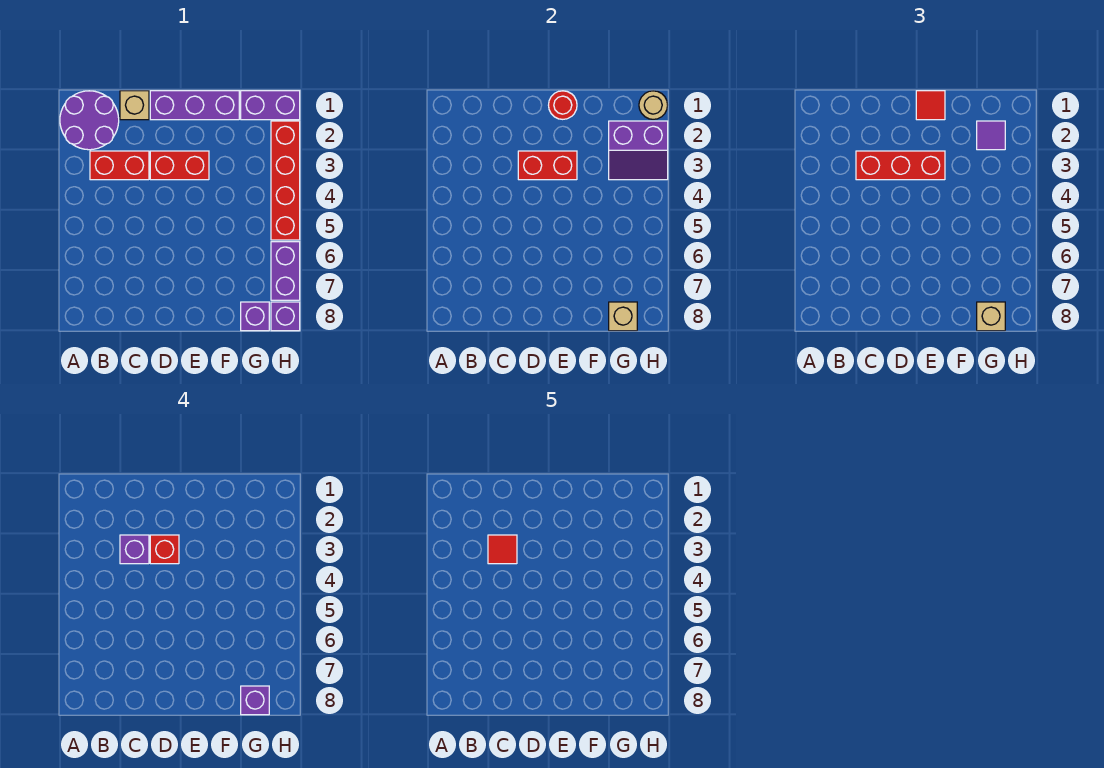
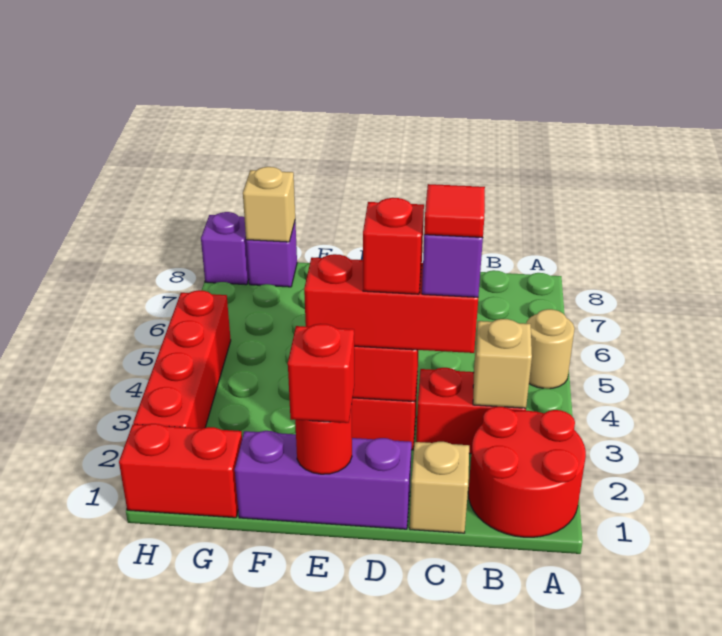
purple round brick A1:B2 level 1 -> red round brick A1:B2 level 1
red tile E1 level 3 -> red brick E1 level 3
purple brick G1:H1 level 1 -> red brick G1:H1 level 1
purple slope G2:H3 level 2 top 2 -> none
purple tile G2 level 3 -> none
tan brick G8 level 3 -> tan brick B3 level 2
purple brick G8 level 4 -> none
tan round brick H1 level 2 -> tan round brick A5 level 1
purple brick H6:H7 level 1 -> none

